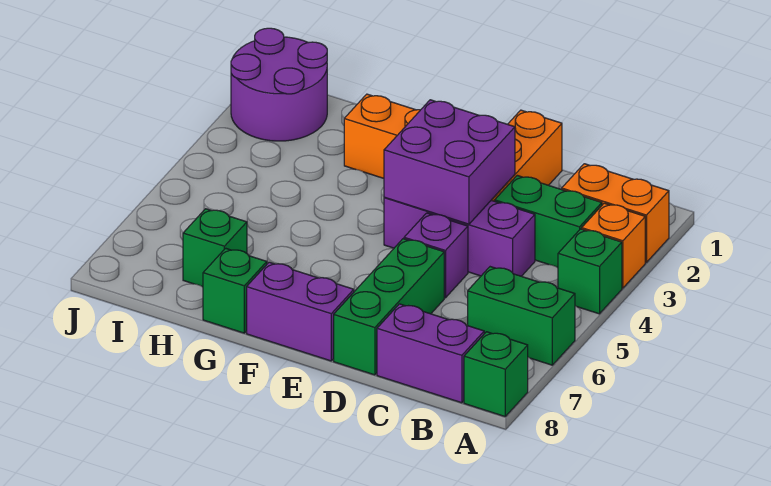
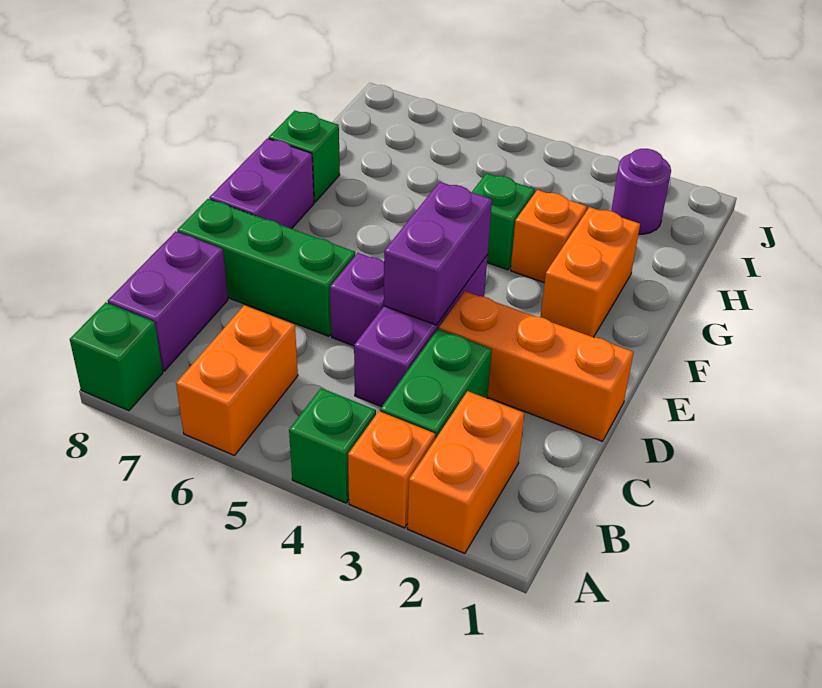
green brick A6:B6 level 1 -> orange brick A6:B6 level 1
purple brick D3:E4 level 2 -> purple brick D4:E4 level 2
none -> orange brick G3 level 1
green brick H7 level 1 -> green brick G4 level 1
purple round brick I1:J2 level 1 -> purple round brick I2 level 1

